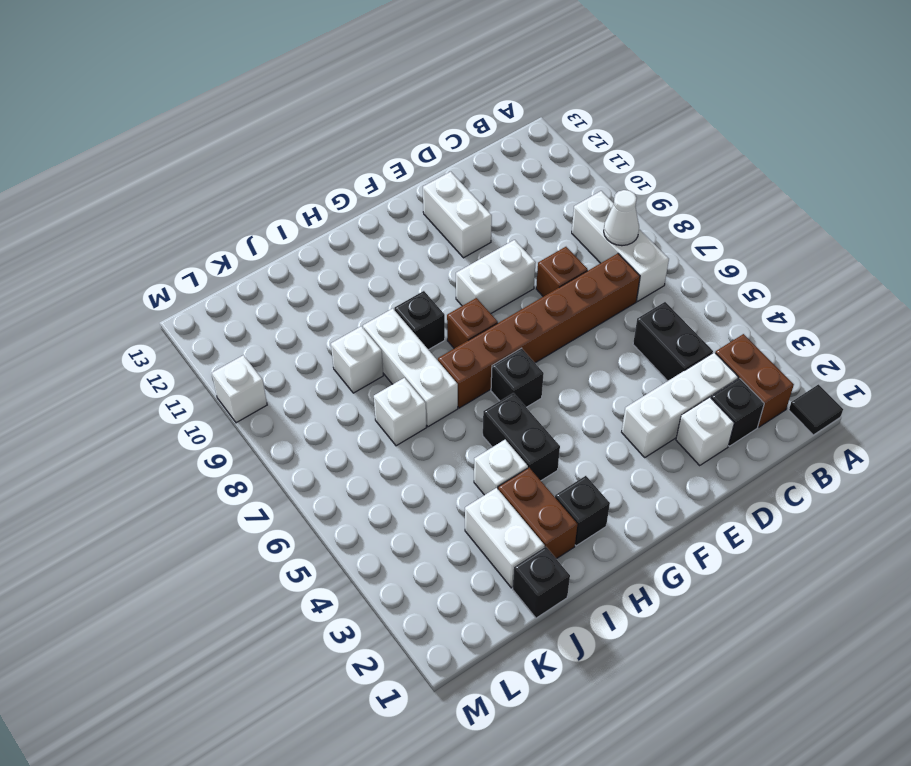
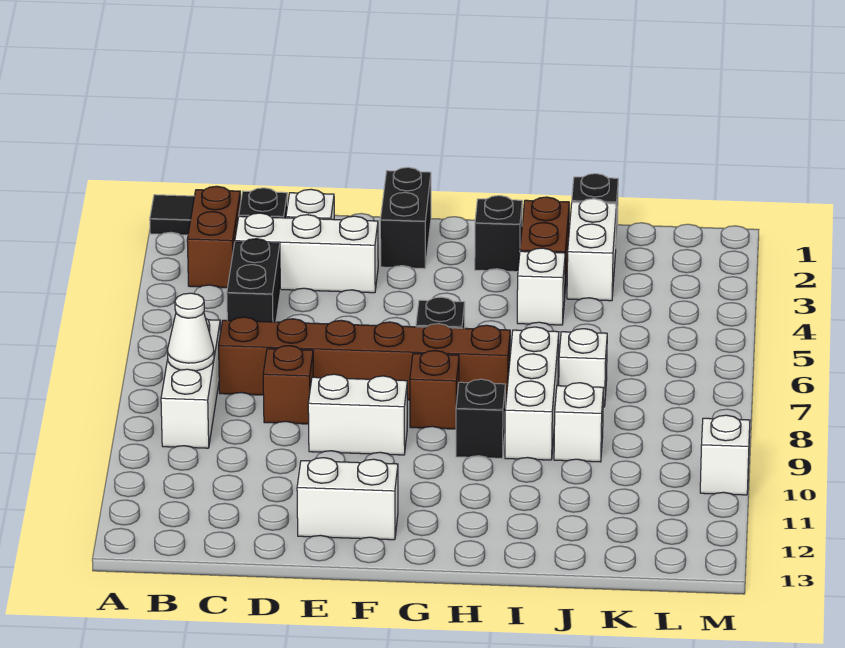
white brick E11:E12 level 1 -> white brick E12:F12 level 1
black brick H4:H5 level 1 -> black brick F1:F2 level 1

